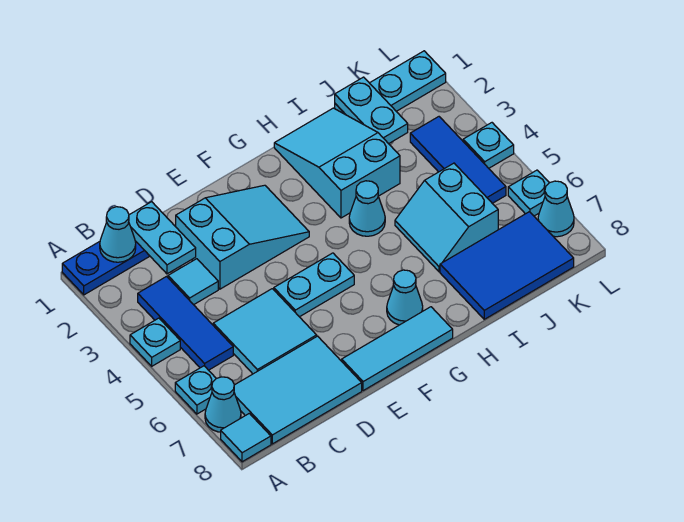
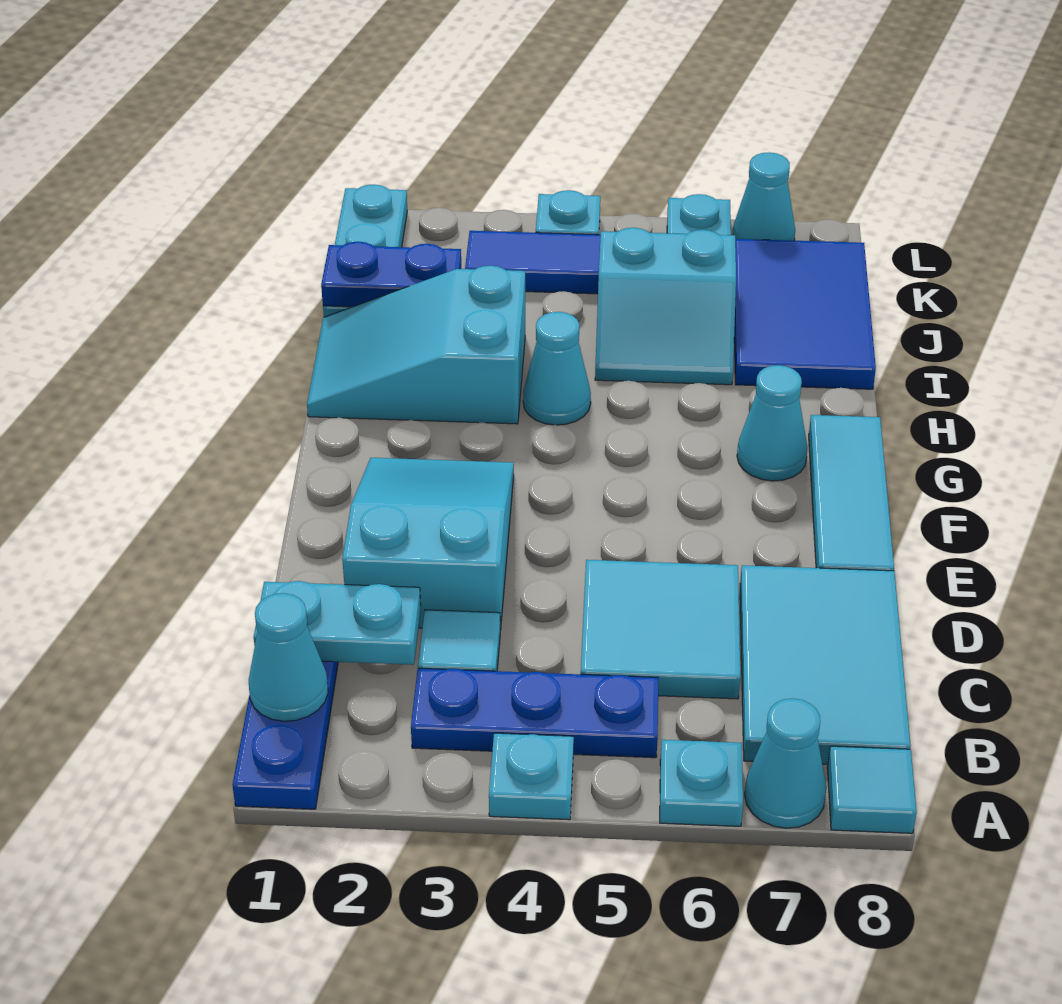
blue tile B3:B5 level 1 -> blue plate B3:B5 level 1
cyan plate E5:F5 level 1 -> none
cyan plate J1:J2 level 2 -> blue plate J1:J2 level 2

